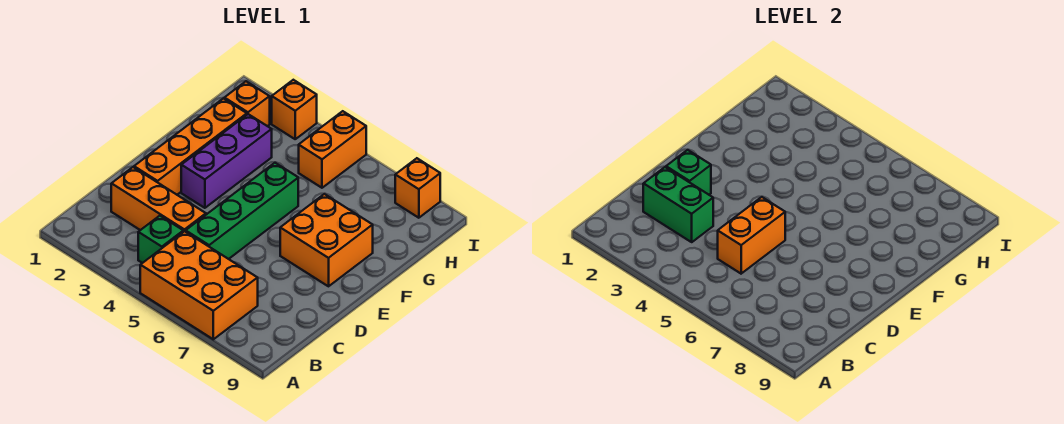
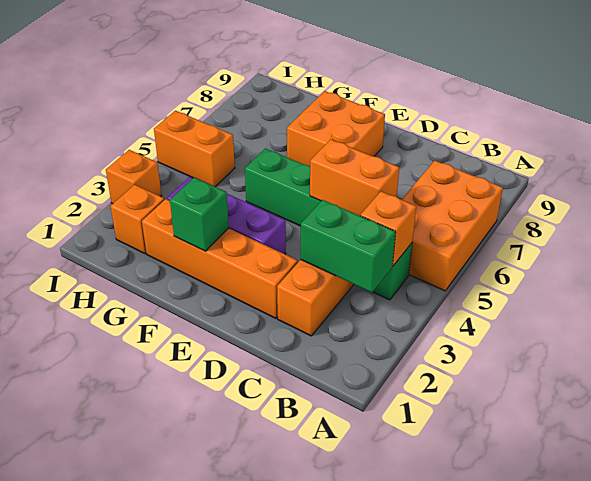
green brick C2:C3 level 2 -> green brick B3:C3 level 2
green brick D2 level 2 -> green brick F2 level 2
orange brick I8 level 1 -> orange brick B4 level 2

